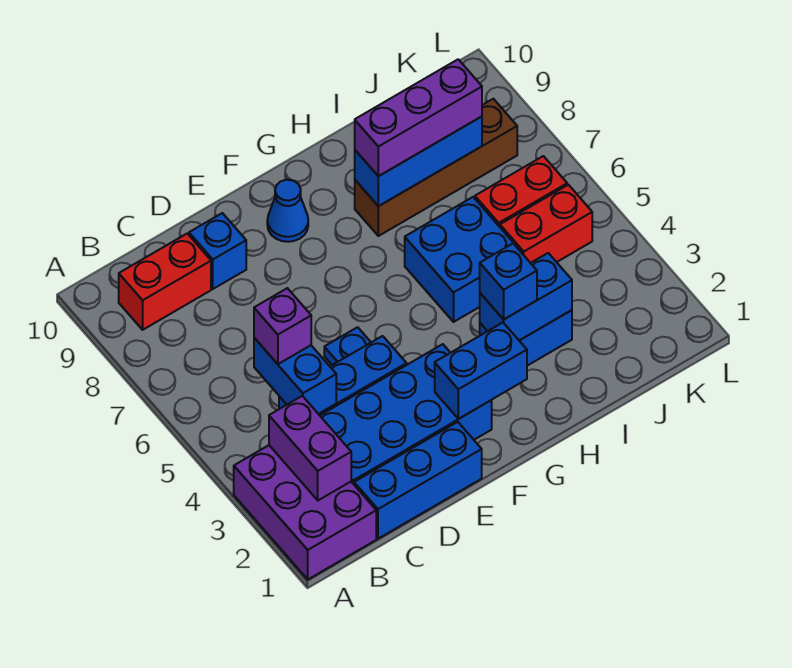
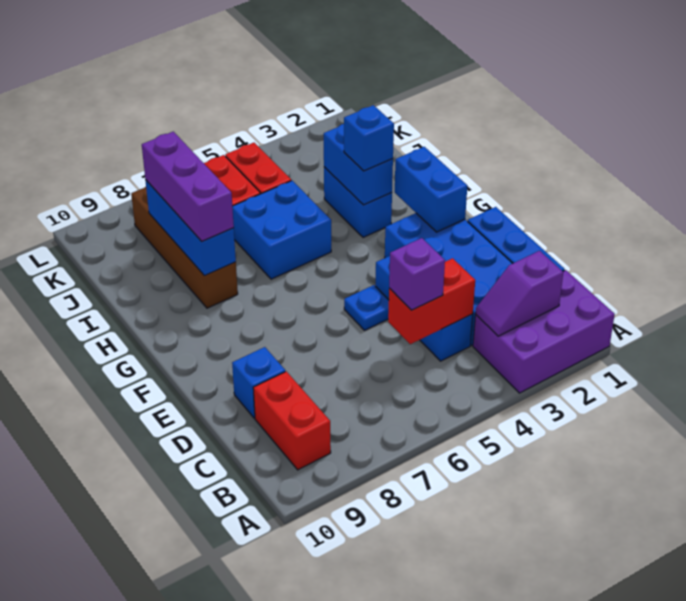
purple brick B2:B3 level 2 -> purple slope B2:B3 level 2 top 2
blue brick C4:C5 level 2 -> red brick C4:C5 level 2
blue cone F9 level 1 -> none

